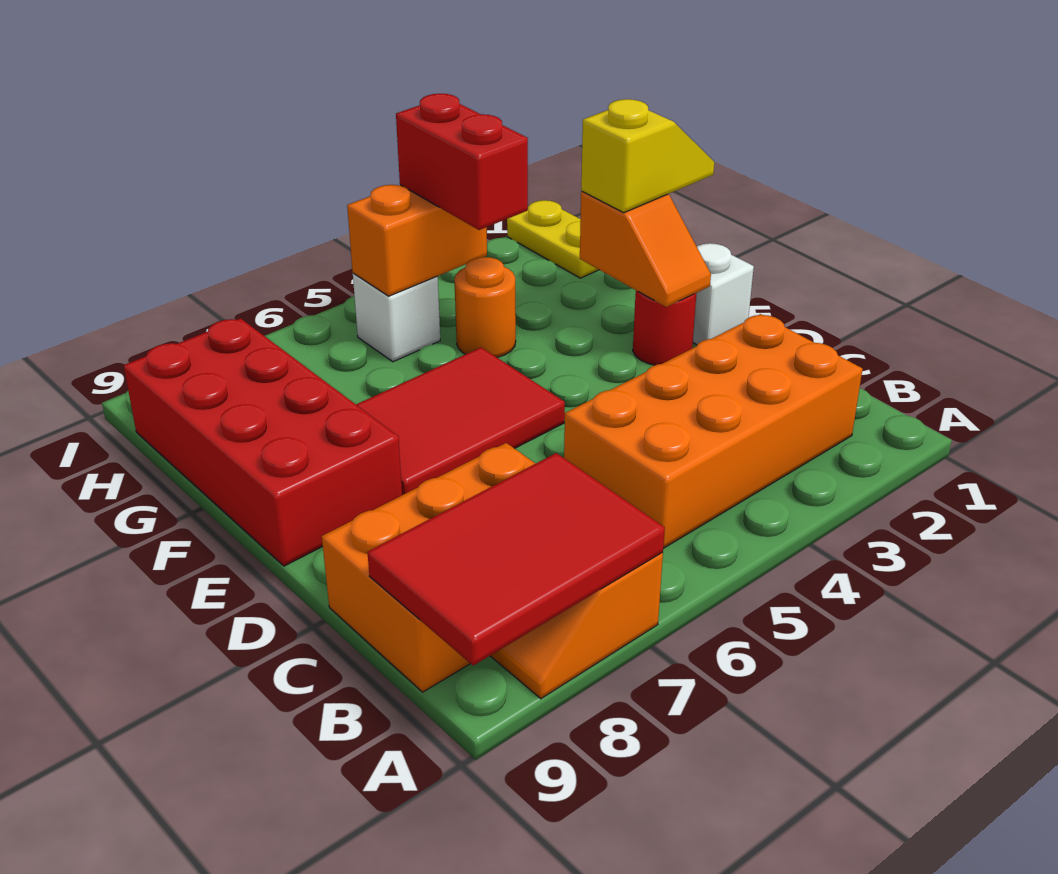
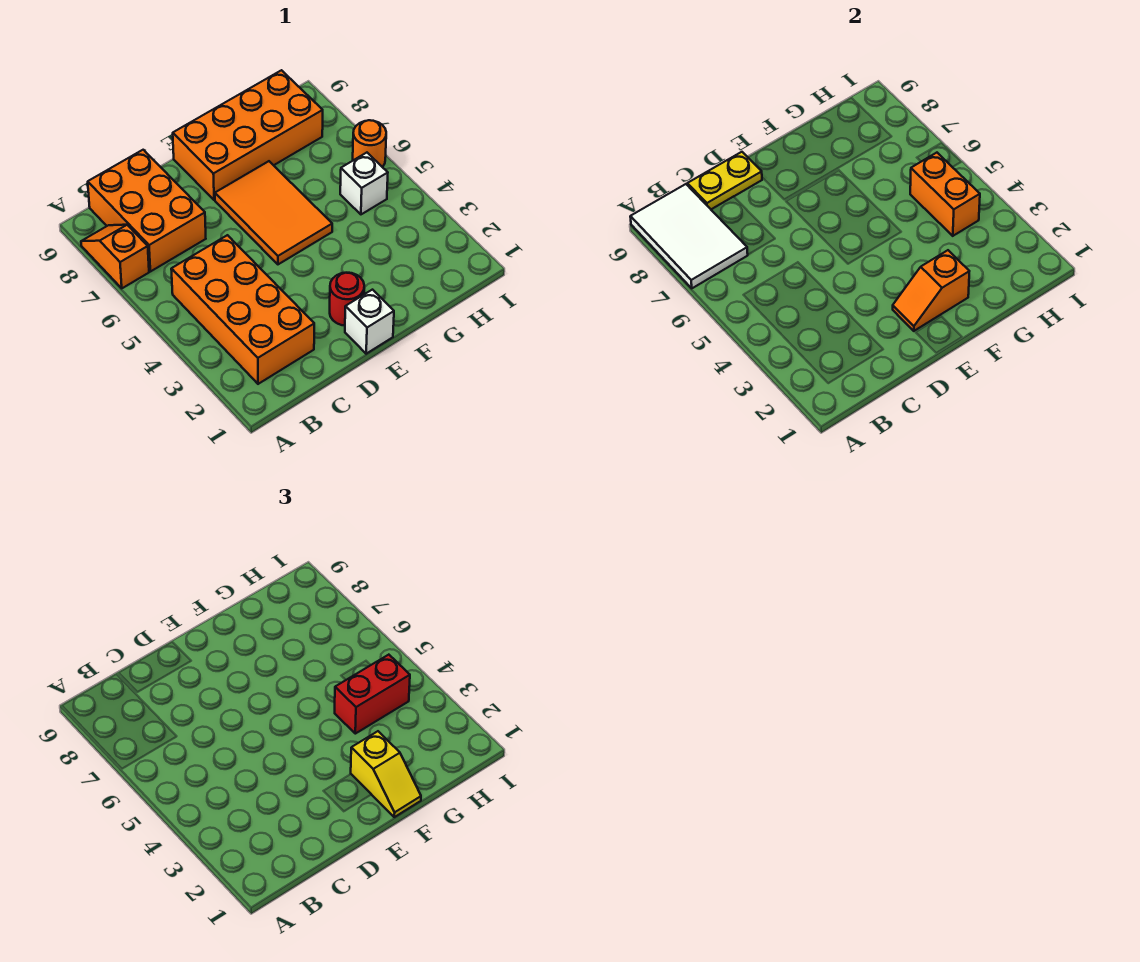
red tile A7:B9 level 2 -> white tile A7:B9 level 2
red tile E5:F7 level 1 -> orange tile E5:F7 level 1
red brick E8:H9 level 1 -> orange brick E8:H9 level 1
orange round brick G4 level 1 -> orange round brick I6 level 1
yellow plate H1:I1 level 1 -> yellow plate C9:D9 level 2

